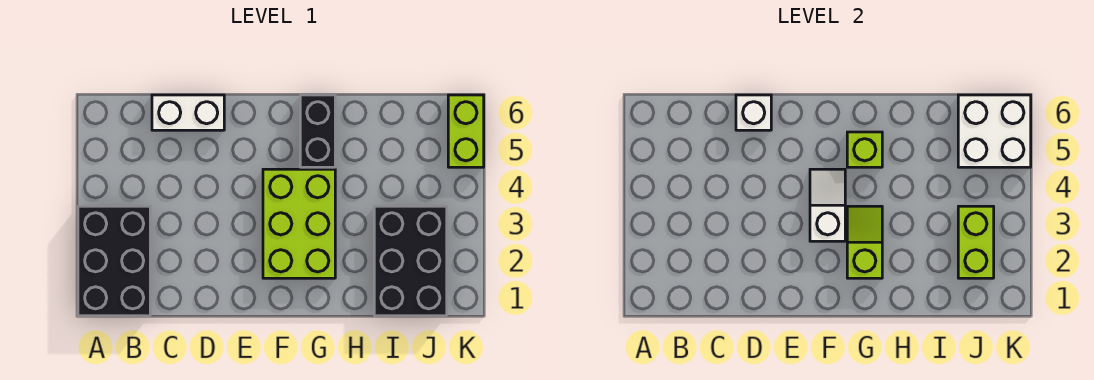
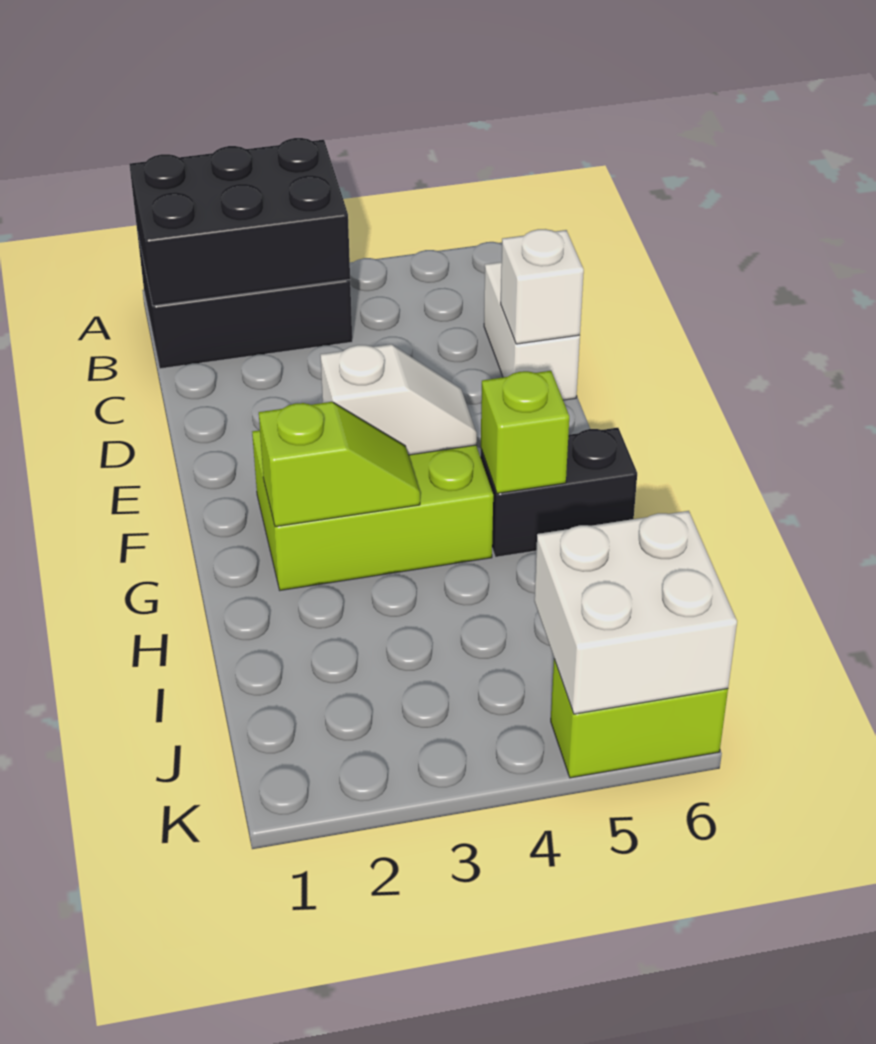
black brick I1:J3 level 1 -> black brick A1:B3 level 2
lime brick J2:J3 level 2 -> none

